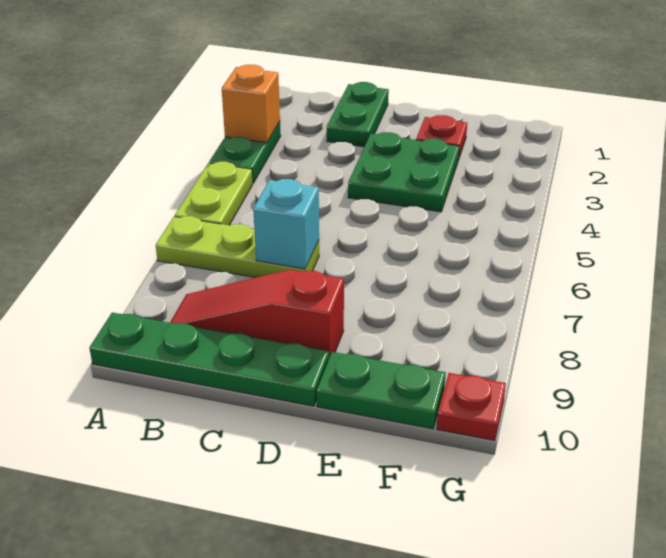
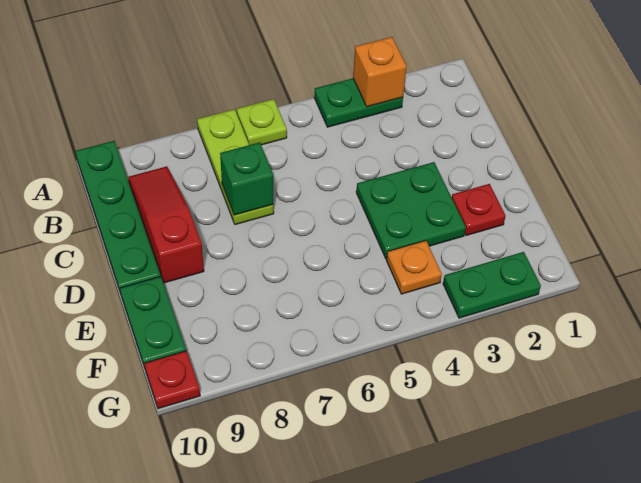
lime plate A5:A6 level 1 -> lime plate A6 level 1
green plate C1:C2 level 1 -> green plate G2:G3 level 1
cyan brick C7 level 2 -> green brick C7 level 2
none -> orange plate F4 level 1

